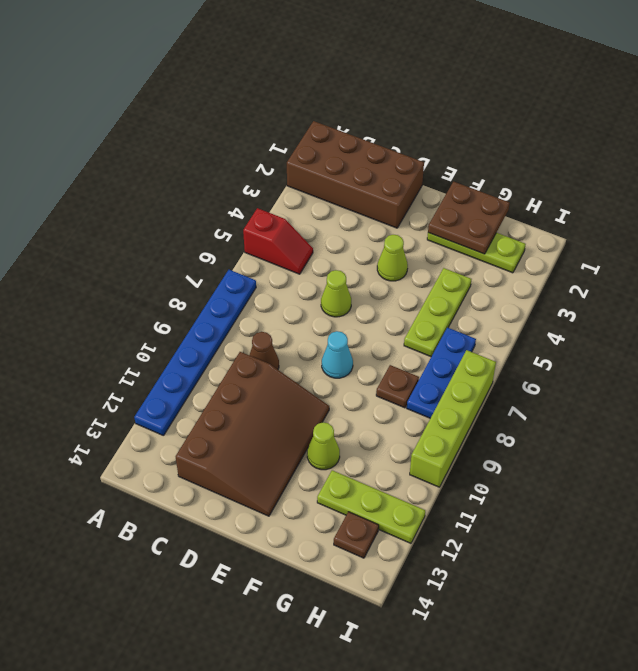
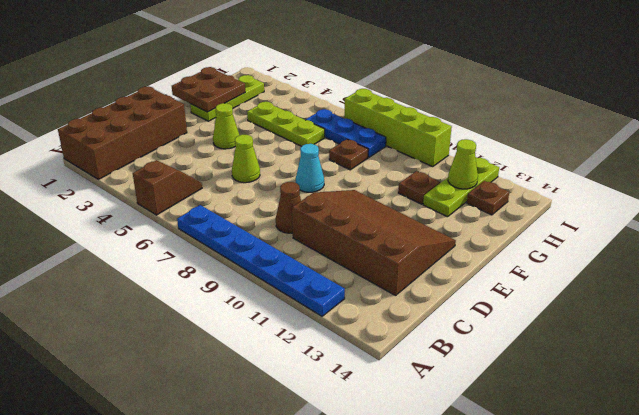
red slope A5:B5 level 1 top A -> brown slope A5:B5 level 1 top A
lime cone F11 level 1 -> lime cone H12 level 2
none -> brown plate G11 level 1

